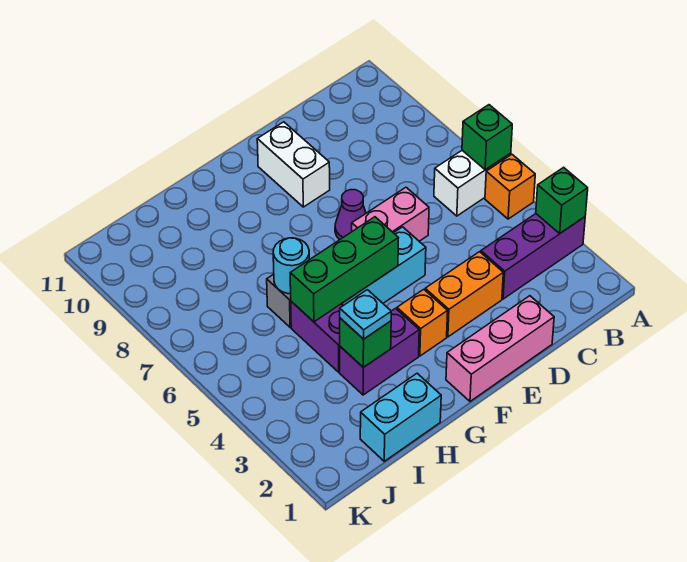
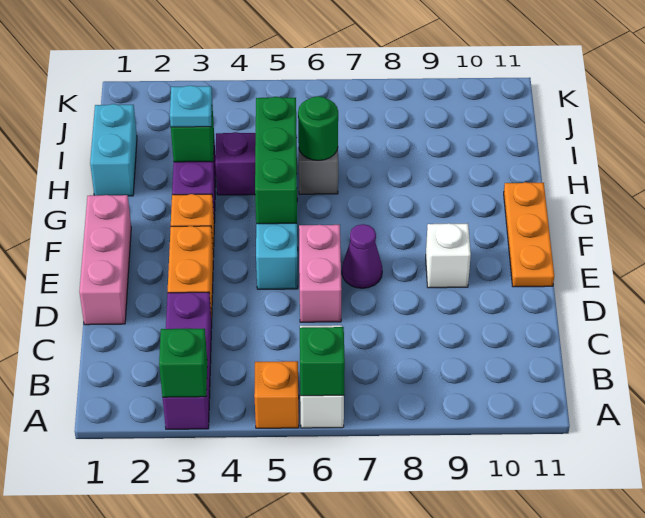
white brick E9:E10 level 1 -> white brick E9 level 1
none -> orange plate E11:G11 level 1
cyan round brick H6 level 2 -> green round brick H6 level 2

